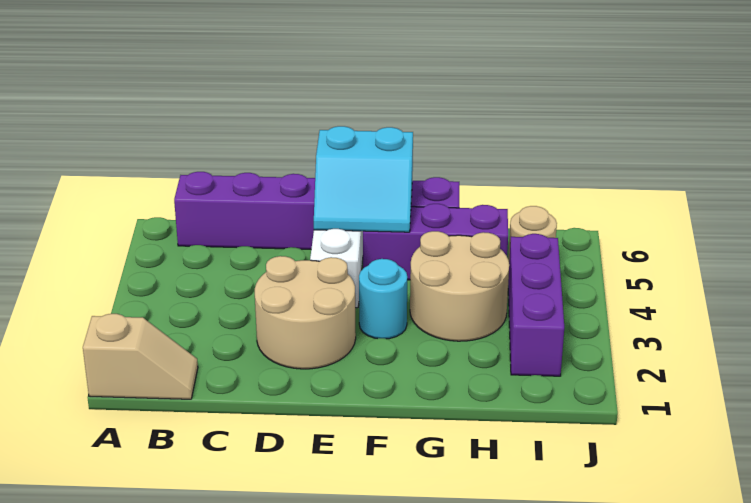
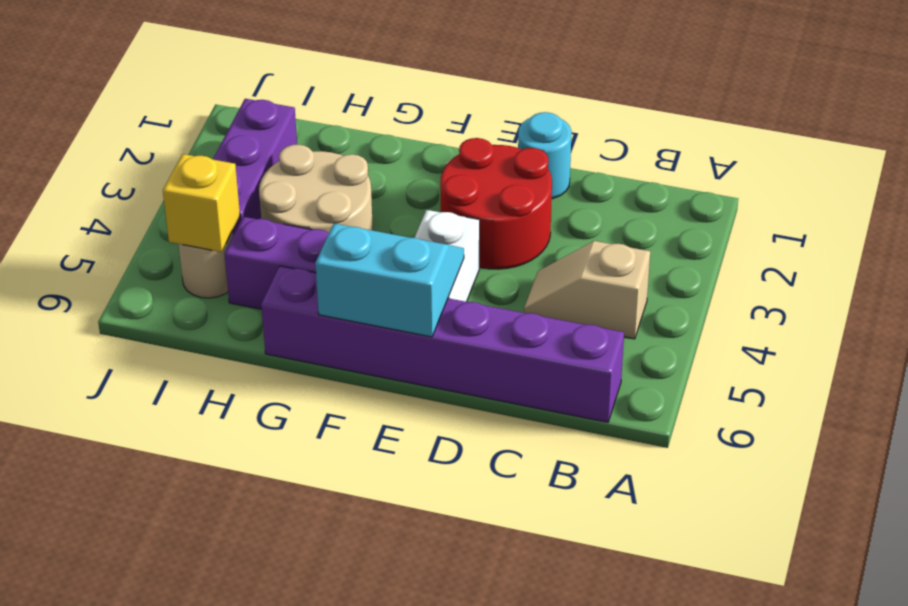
tan slope A1:B1 level 1 top A -> tan slope B4:C4 level 1 top B
tan round brick D2:E3 level 1 -> red round brick D2:E3 level 1
cyan round brick F3 level 1 -> cyan round brick D1 level 1
none -> yellow brick I5 level 2

